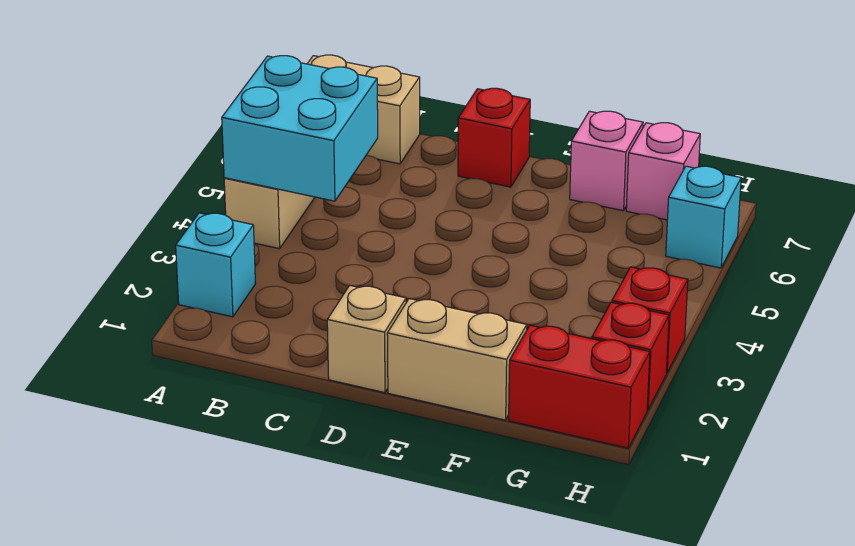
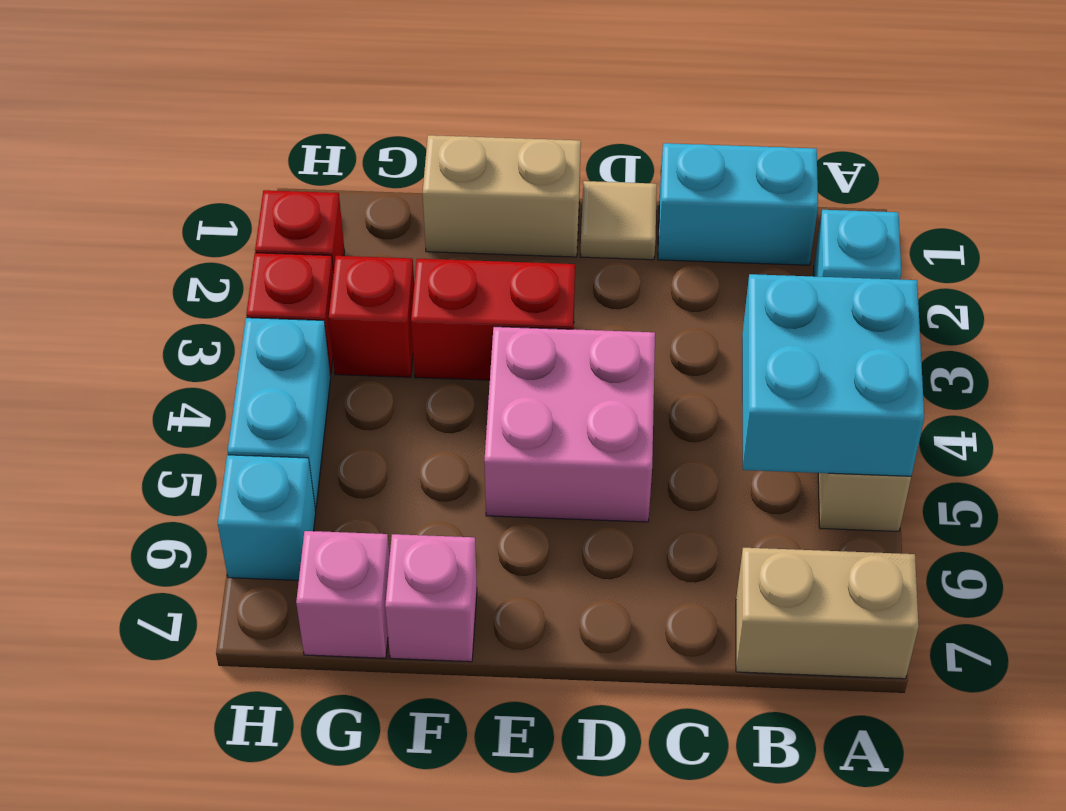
none -> cyan brick B1:C1 level 1
tan brick D1 level 1 -> tan tile D1 level 1
none -> pink brick D4:E5 level 1
red brick D7 level 1 -> red brick G3 level 1
red brick G1:H1 level 1 -> red brick E3:F3 level 1
none -> cyan brick H4:H5 level 1

